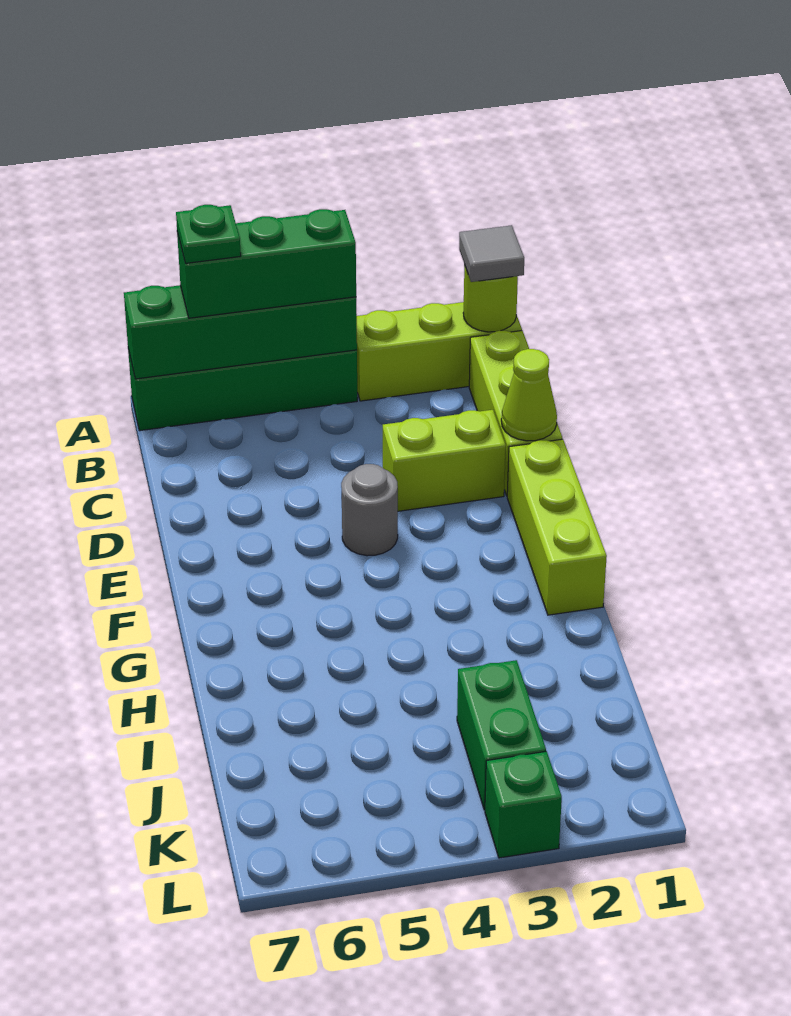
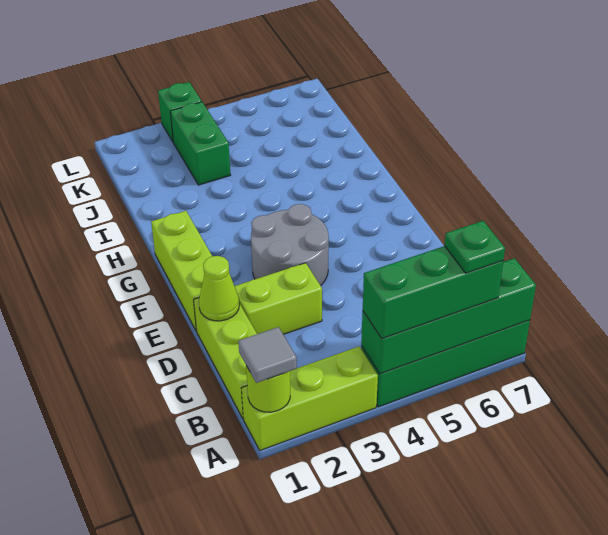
grey round brick E4 level 1 -> grey round brick E3:F4 level 1

